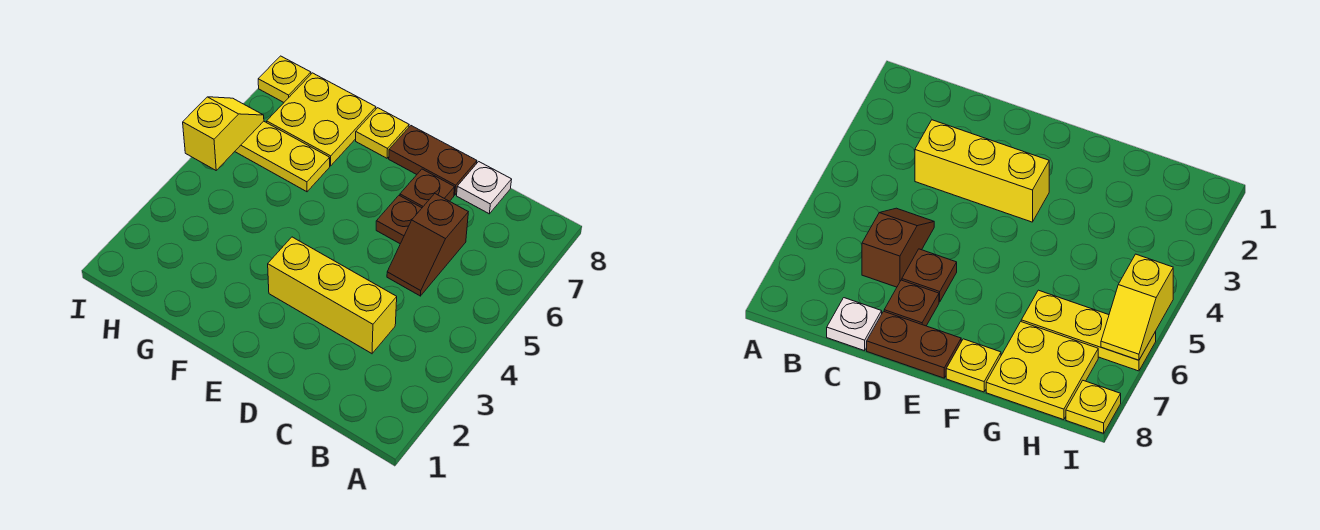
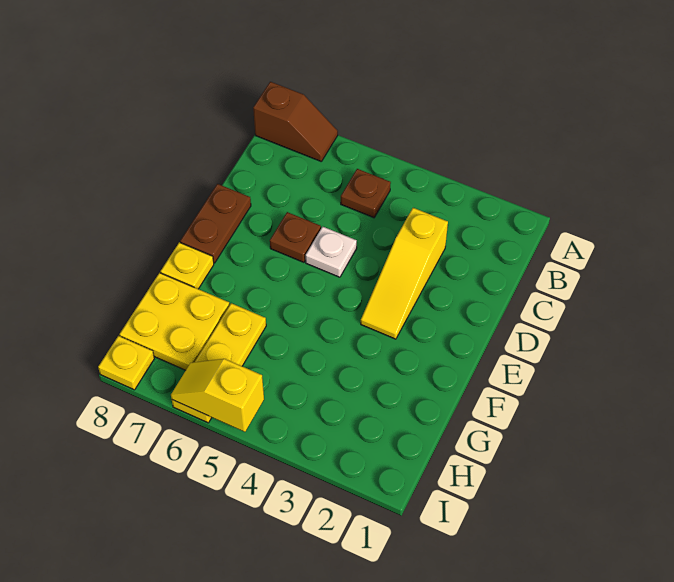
yellow brick C3:E3 level 1 -> yellow slope C3:E3 level 1 top C
brown slope C5:C6 level 1 top 6 -> brown slope A7:A8 level 1 top 8
white plate C8 level 1 -> white plate D5 level 1
brown plate D7 level 1 -> brown plate B5 level 1

